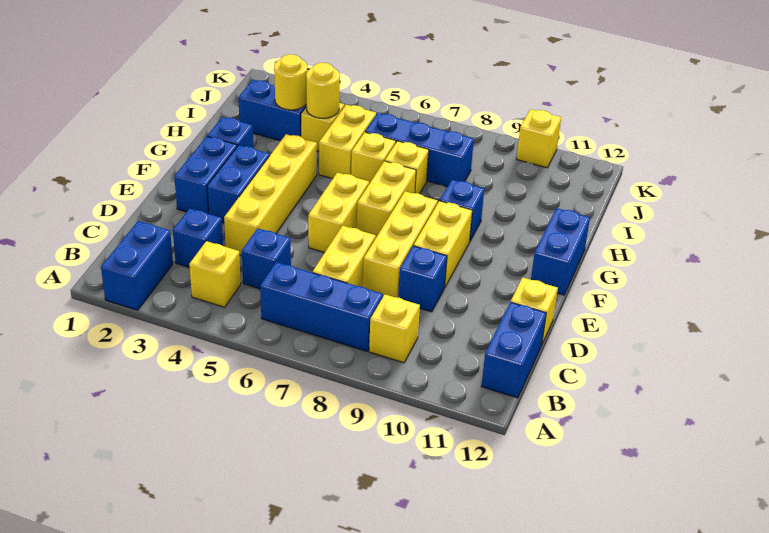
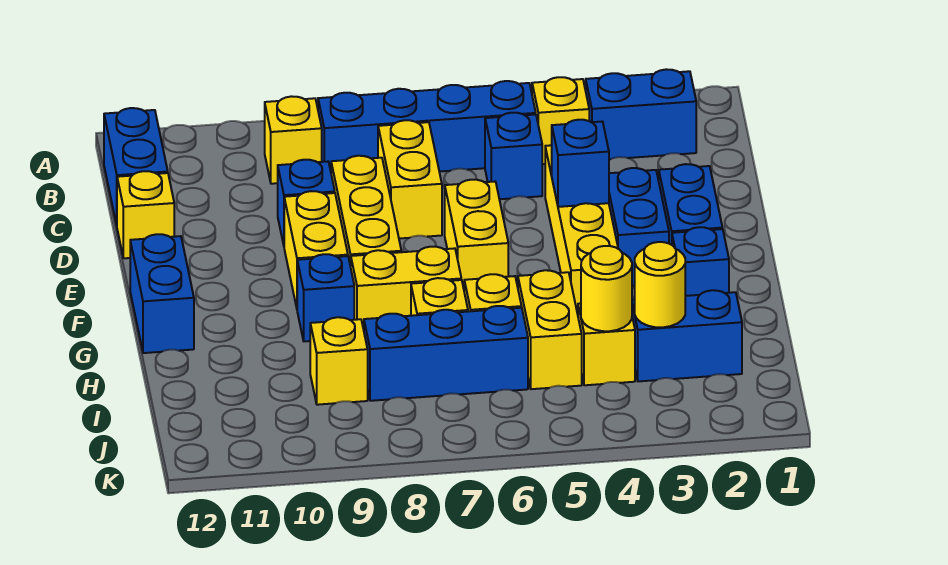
blue brick A2:B2 level 1 -> blue brick B2:B3 level 1
blue brick B6:B8 level 1 -> blue brick B5:B8 level 1
blue brick C3 level 1 -> blue brick E4 level 2
yellow brick F7:G7 level 1 -> yellow brick G7:G8 level 1
yellow brick K10 level 1 -> yellow brick I9 level 1

